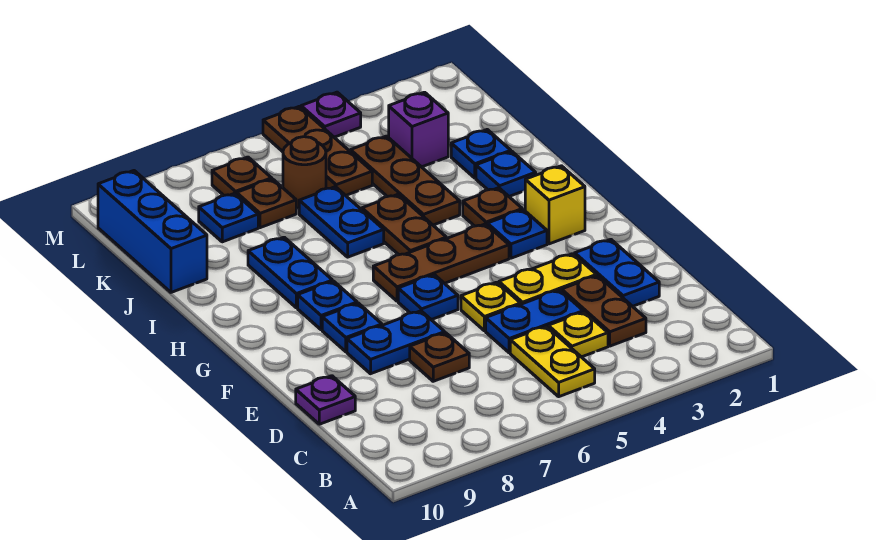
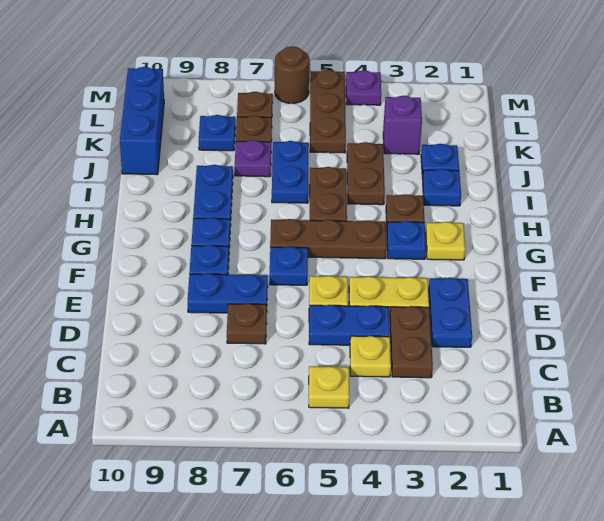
yellow plate B5:C5 level 1 -> yellow plate B5 level 1
purple plate D10 level 1 -> purple plate J7 level 1
yellow brick G2 level 1 -> yellow plate G2 level 1
brown plate I4:K4 level 1 -> brown plate I4:J4 level 1
brown round brick K6 level 1 -> brown round brick M6 level 1

